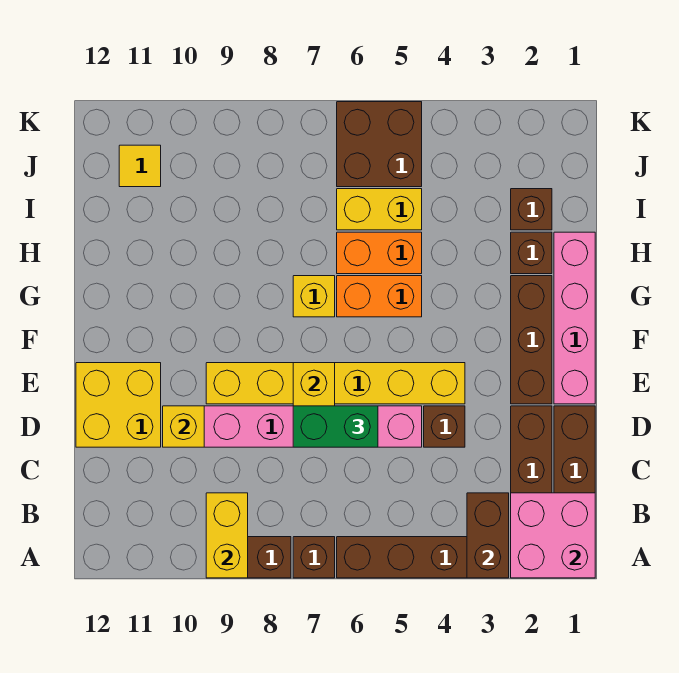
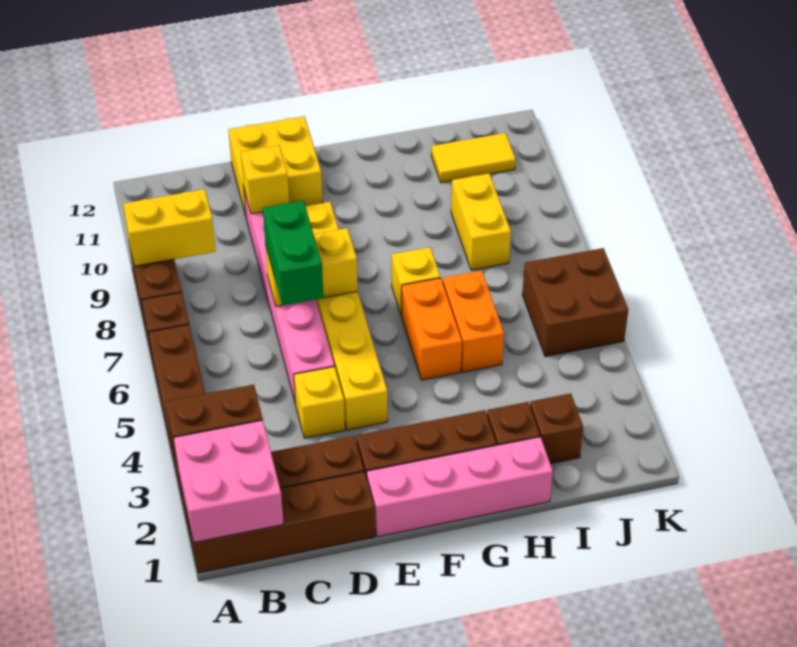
brown brick D4 level 1 -> yellow brick D4 level 1
yellow brick I5:I6 level 1 -> yellow brick I8:I9 level 1
yellow tile J11 level 1 -> yellow tile I11:J11 level 1

